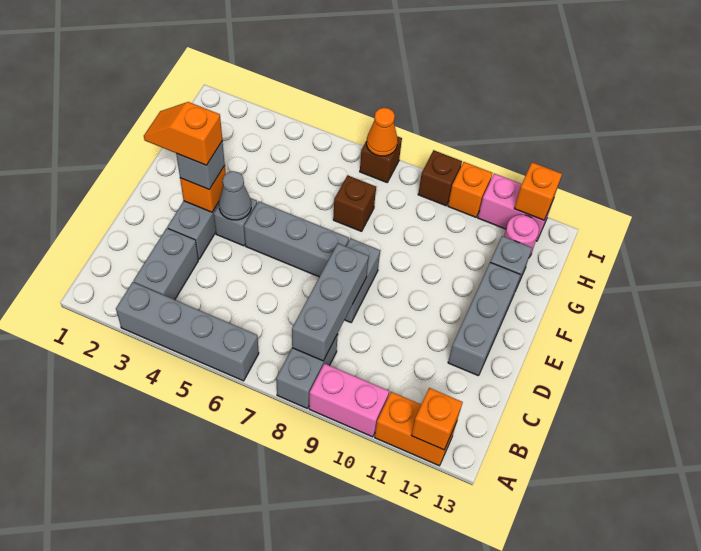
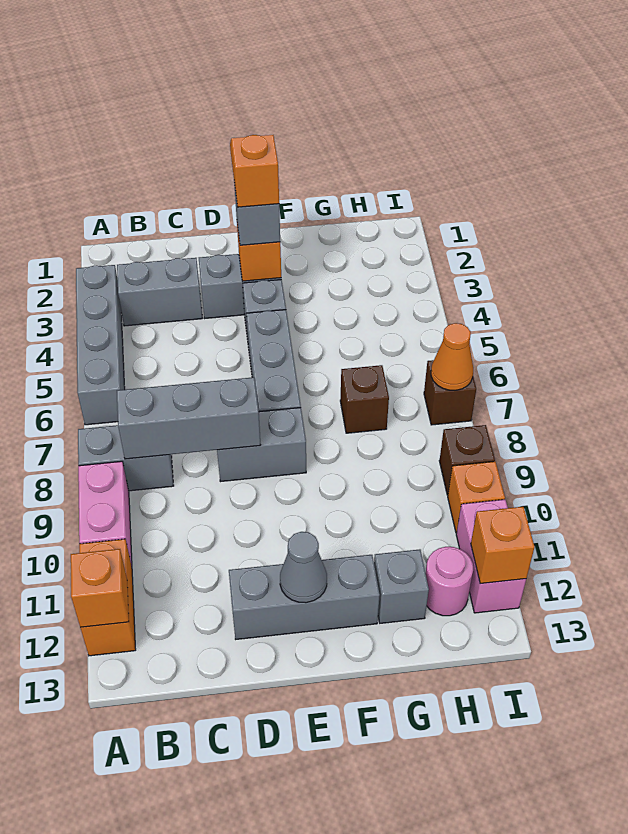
grey cone E4 level 2 -> grey cone E12 level 2

